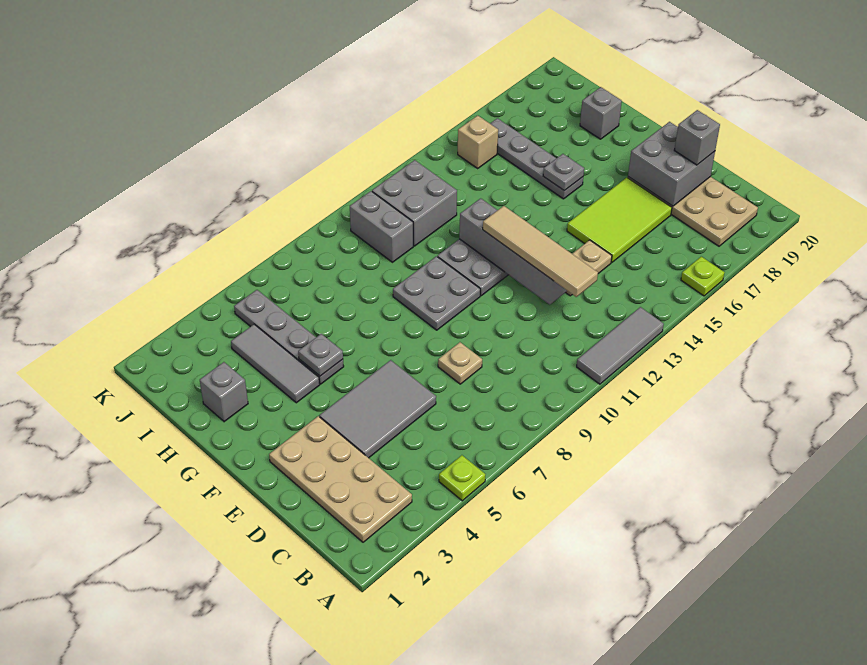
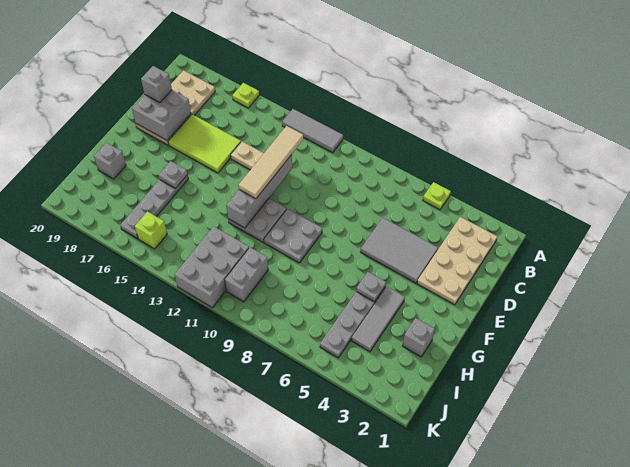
tan plate D8 level 1 -> none
grey brick I11:J12 level 1 -> grey brick I11:K12 level 1
tan brick J15 level 1 -> lime brick J15 level 1

